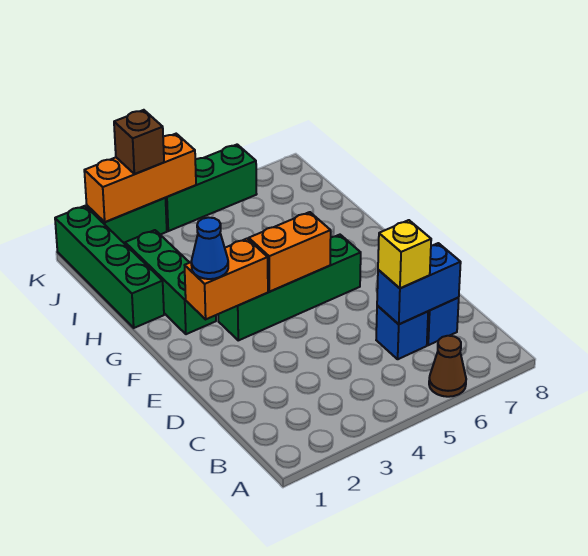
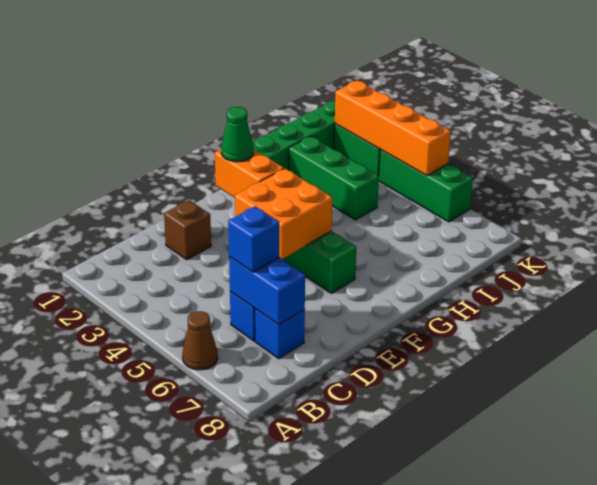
yellow brick C6 level 3 -> blue brick C6 level 3
blue cone F2 level 3 -> green cone F2 level 3
orange brick F4:F5 level 2 -> orange brick E4:F5 level 2
green brick G2:I2 level 1 -> green brick I2:I4 level 1
orange brick K2:K4 level 2 -> orange brick K2:K5 level 2
brown brick K3 level 3 -> brown brick D2 level 1

